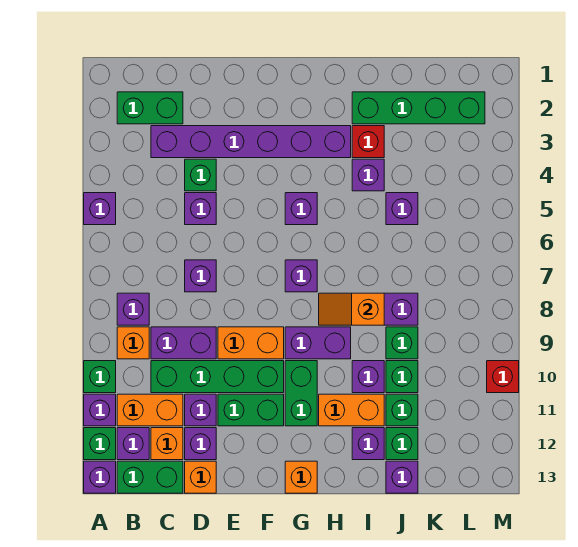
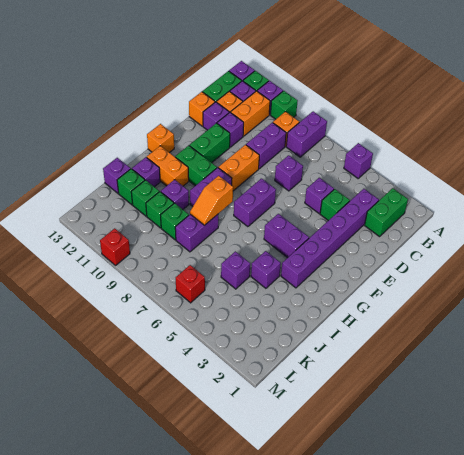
purple brick B8 level 1 -> purple brick A8:B8 level 1
green brick C10:F10 level 1 -> none
purple brick G5 level 1 -> purple brick G4:G5 level 1
purple brick G7 level 1 -> purple brick F7:G7 level 1
orange slope H8:I8 level 2 top I -> orange slope H8:I8 level 2 top H
orange brick H11:I11 level 1 -> orange brick H11:H12 level 1
green brick I2:L2 level 1 -> none
red brick I3 level 1 -> red brick L6 level 1

